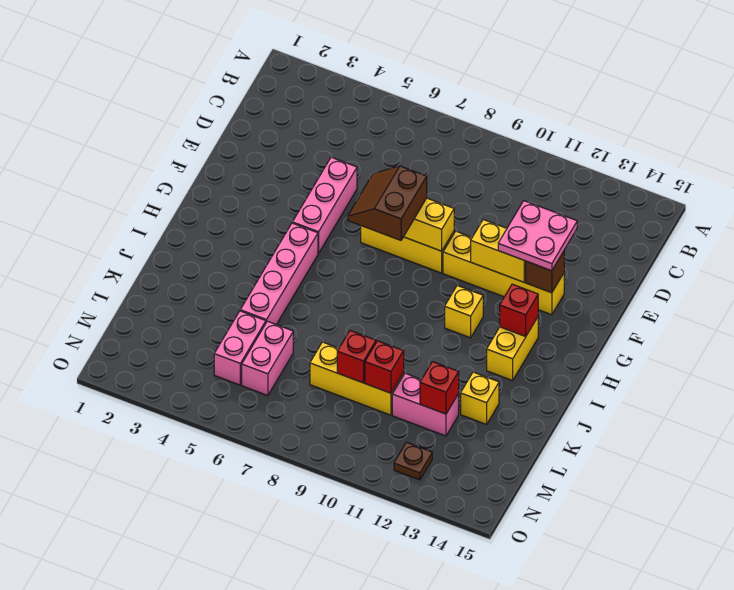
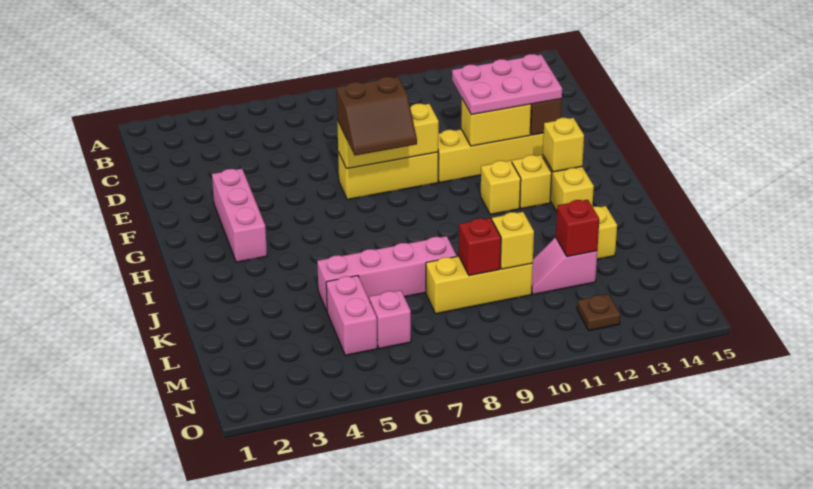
pink brick E5:G5 level 1 -> pink brick F3:H3 level 1
pink plate E12:F13 level 3 -> pink plate E11:F13 level 3
brown slope F7:G8 level 3 top 8 -> brown slope F7:G8 level 3 top F
pink brick H5:K5 level 1 -> pink brick K5:K8 level 1
none -> yellow brick H12 level 1
red brick H13 level 2 -> yellow brick H13 level 2
pink brick L6:M6 level 1 -> pink brick M6 level 1
red brick L10 level 2 -> yellow brick L10 level 2
pink brick L11:L12 level 1 -> pink slope L11:L12 level 1 top 12

